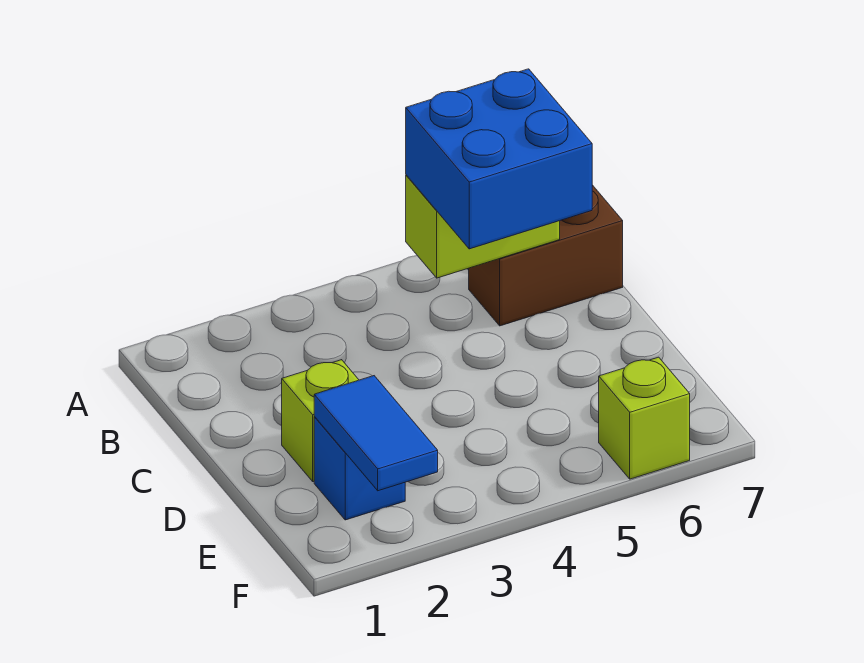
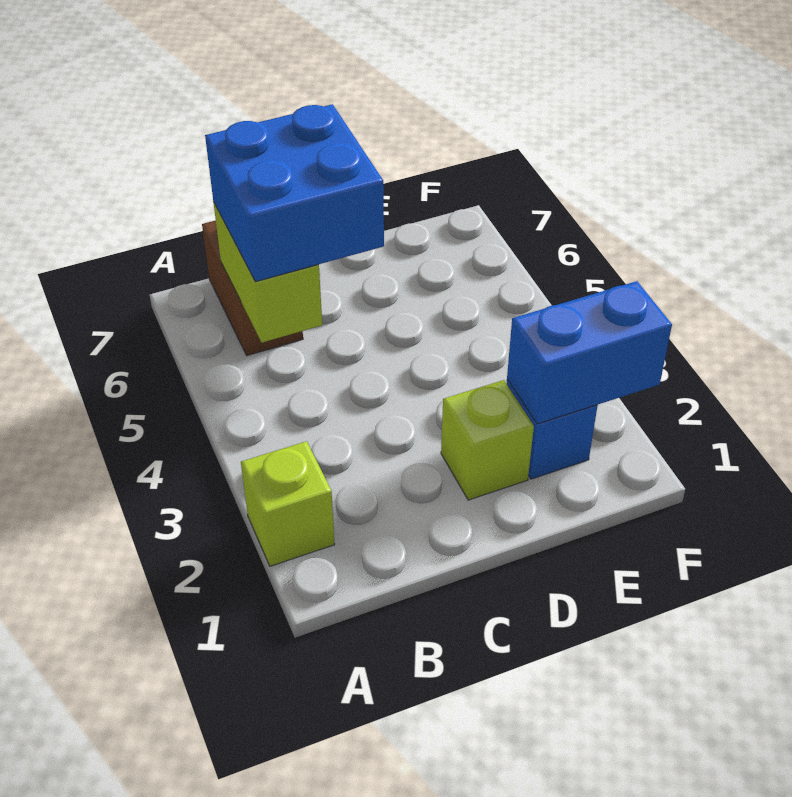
blue tile E2:F2 level 2 -> blue brick E2:F2 level 2
lime brick F6 level 1 -> lime brick A2 level 1

